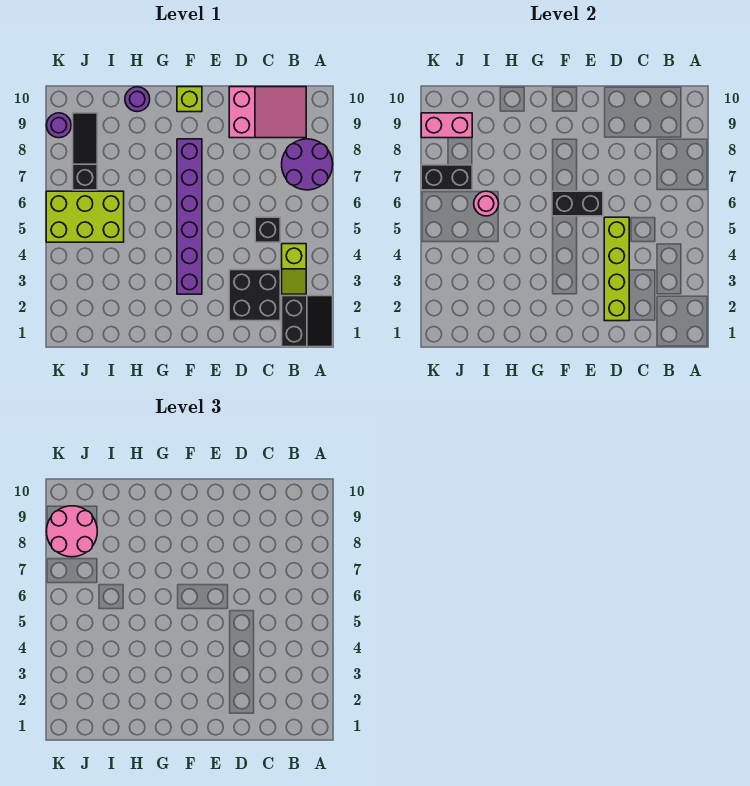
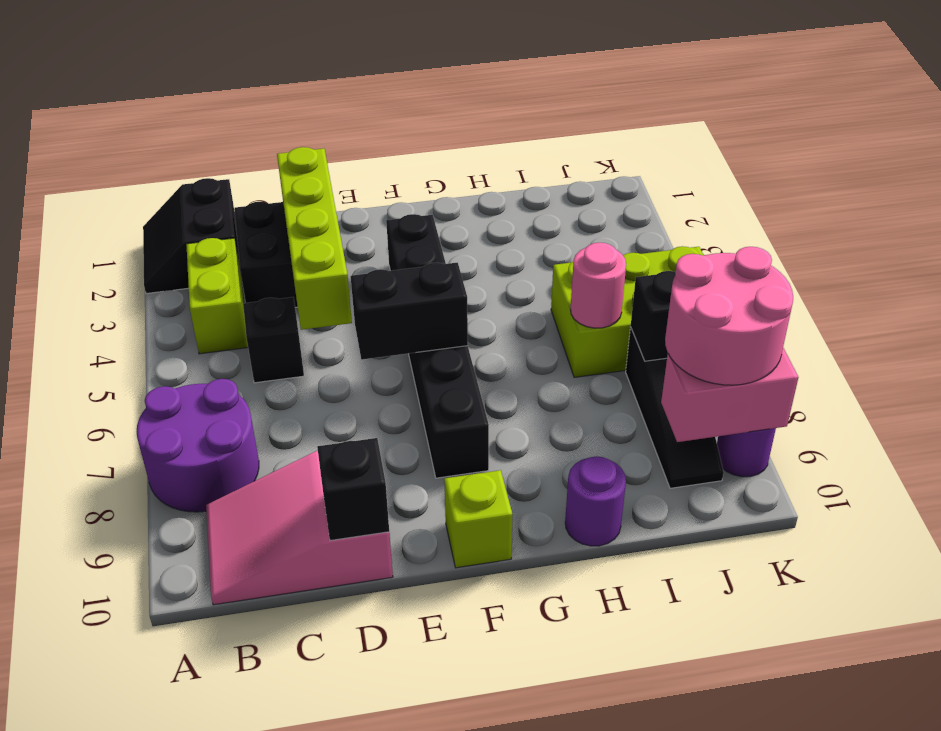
lime slope B3:B4 level 1 top 4 -> lime brick B3:B4 level 1
none -> black brick D10 level 2
purple brick F3:F8 level 1 -> black brick F3:F8 level 1

